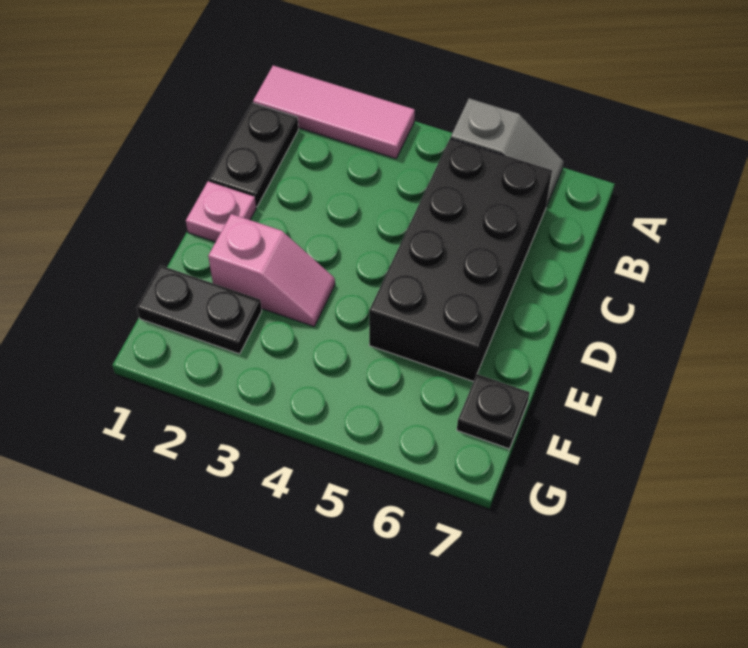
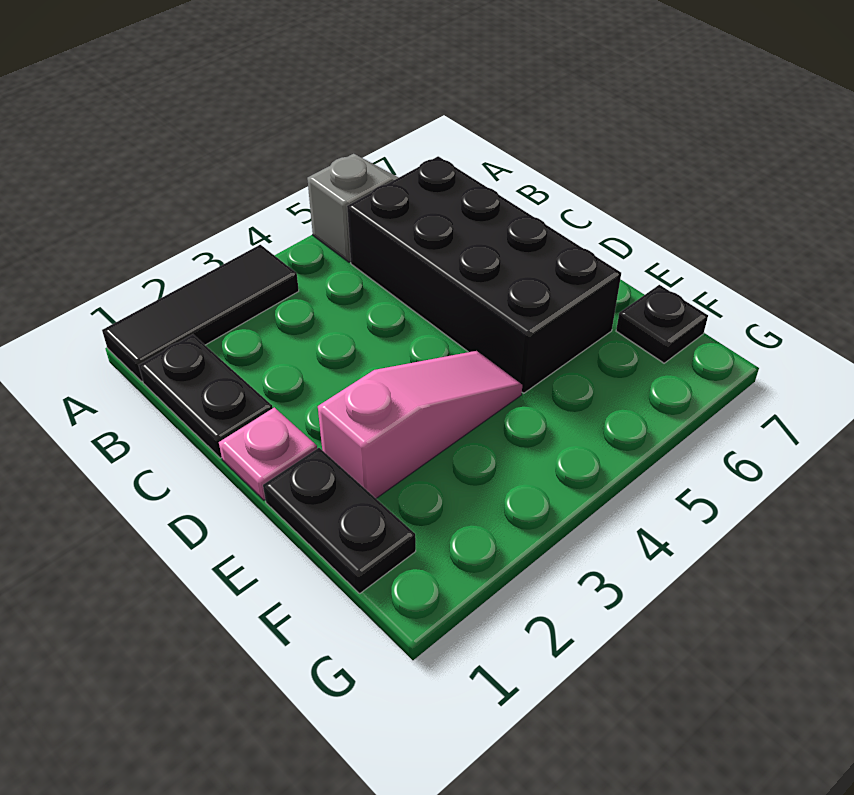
pink tile A1:A3 level 1 -> black tile A1:A3 level 1
pink slope E2:E3 level 1 top 2 -> pink slope E2:E4 level 1 top 2
black plate F1:F2 level 1 -> black plate E1:F1 level 1

